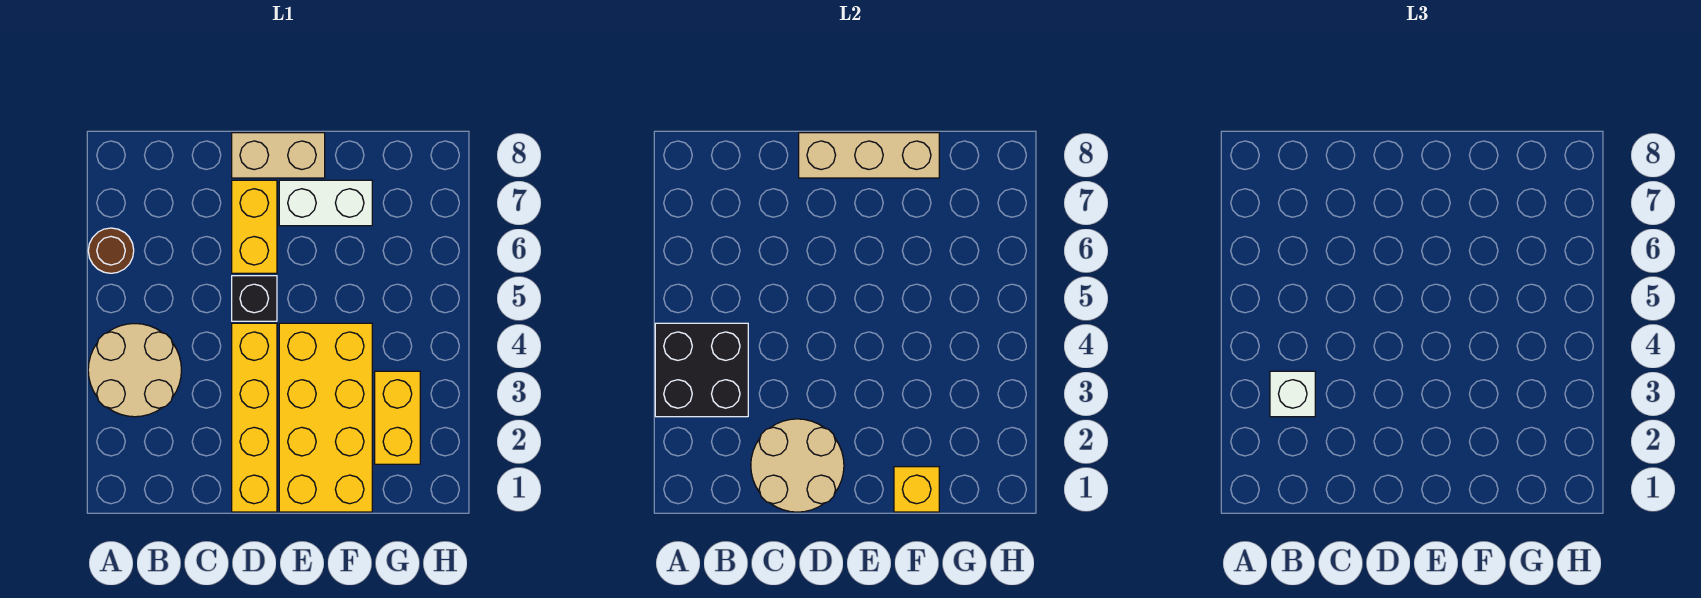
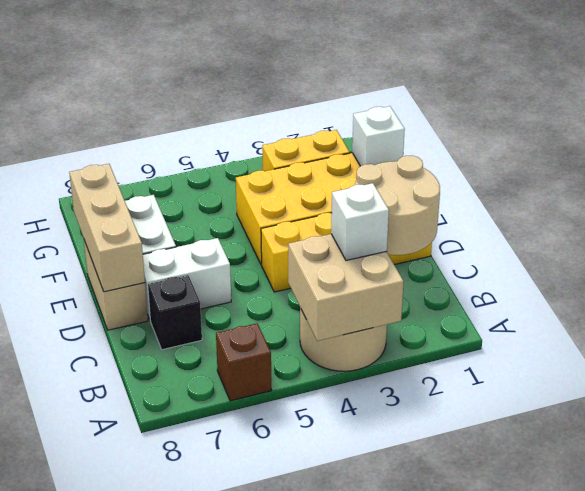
black brick A3:B4 level 2 -> tan brick A3:B4 level 2
brown round brick A6 level 1 -> brown brick A6 level 1
black brick D5 level 1 -> black brick C7 level 1
yellow brick D6:D7 level 1 -> white brick D6:D7 level 1
yellow brick F1 level 2 -> white brick F1 level 2

